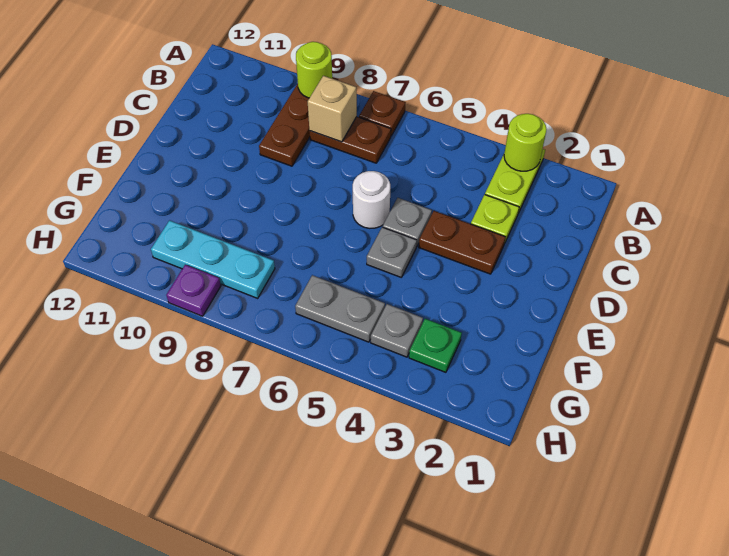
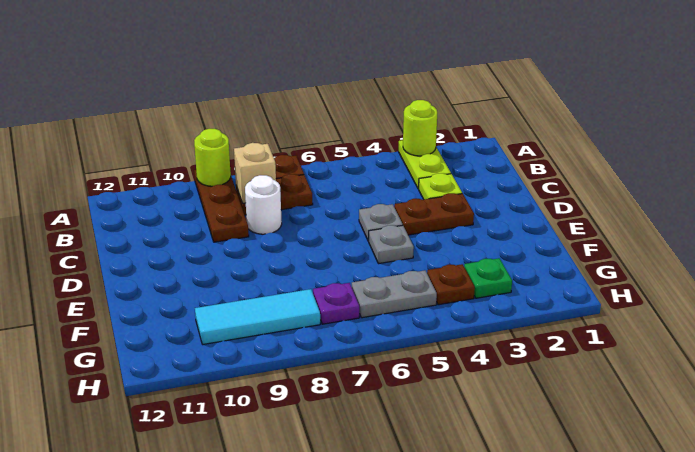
white round brick D6 level 1 -> white round brick C8 level 1
grey plate G4 level 1 -> brown plate G4 level 1
cyan plate G8:G10 level 1 -> cyan tile G8:G10 level 1
purple plate H9 level 1 -> purple plate G7 level 1

